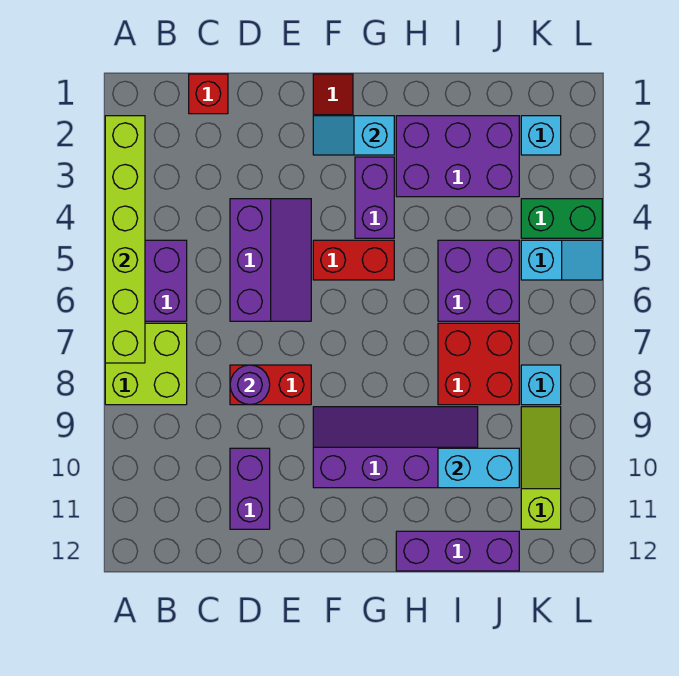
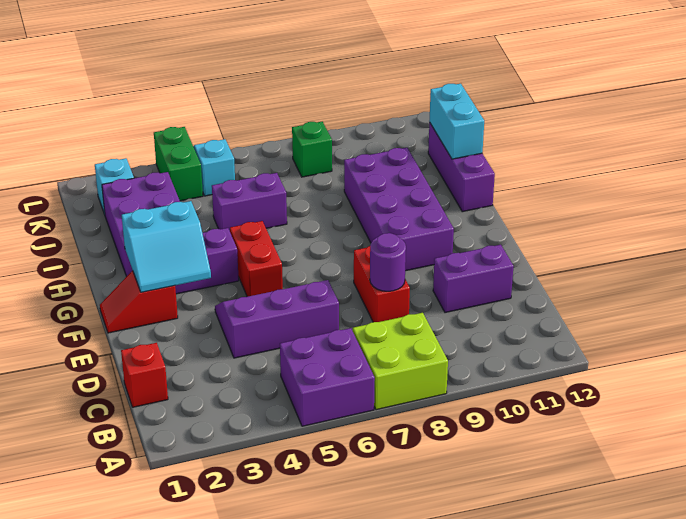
lime brick A2:A7 level 2 -> none
cyan slope F2:G2 level 2 top G -> cyan slope F2:G3 level 2 top G
purple slope F9:I10 level 1 top 10 -> purple brick F9:I10 level 1
purple brick I5:J6 level 1 -> purple brick I5:I6 level 1
red brick I7:J8 level 1 -> none
cyan brick I10:J10 level 2 -> cyan brick I12:J12 level 2
cyan brick K8 level 1 -> green brick K8 level 1
lime slope K9:K11 level 1 top 11 -> none

